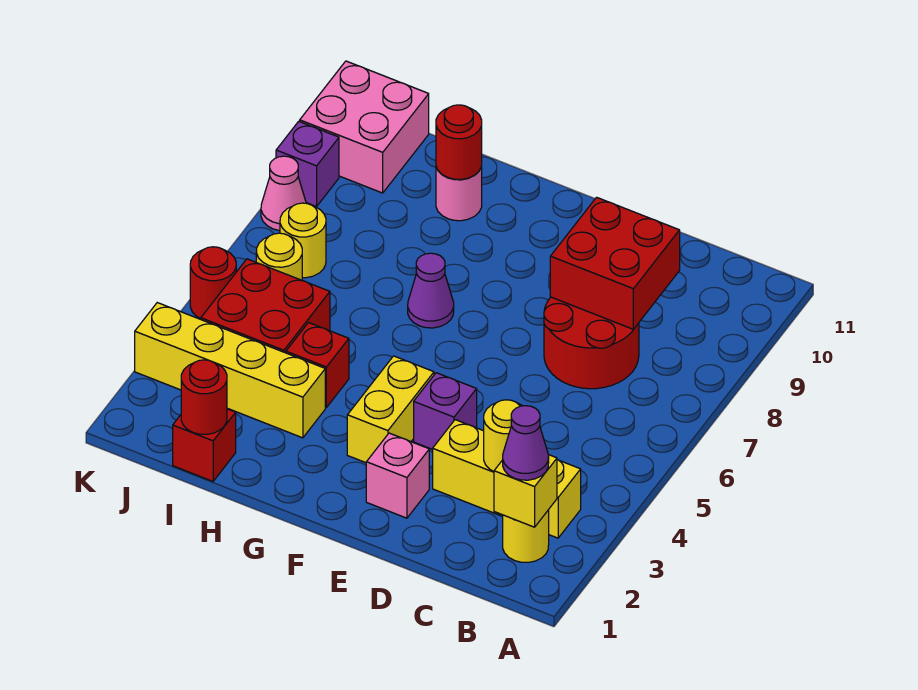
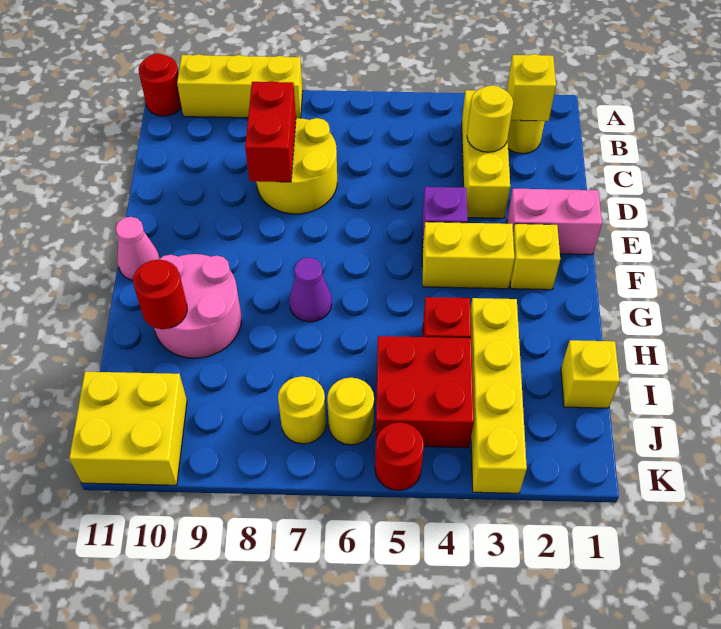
none -> yellow brick A8:A10 level 1
purple cone B2 level 3 -> none
red round brick C7:D8 level 1 -> yellow round brick C7:D8 level 1
red brick C8:D9 level 2 -> red brick C8:D8 level 2
pink brick E2 level 1 -> pink brick E1:E2 level 1
none -> yellow brick F2 level 1
pink round brick H10 level 1 -> pink round brick G9:H10 level 1
red brick I1 level 1 -> yellow brick I1 level 1
red round brick I1 level 2 -> red round brick A11 level 1
pink brick J10:K11 level 1 -> yellow brick J10:K11 level 1
pink cone K8 level 1 -> pink cone F11 level 1
purple brick K9 level 1 -> none

